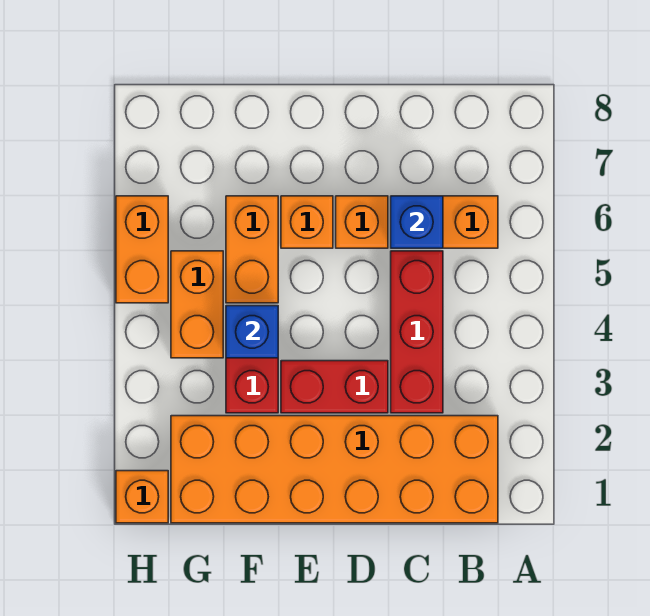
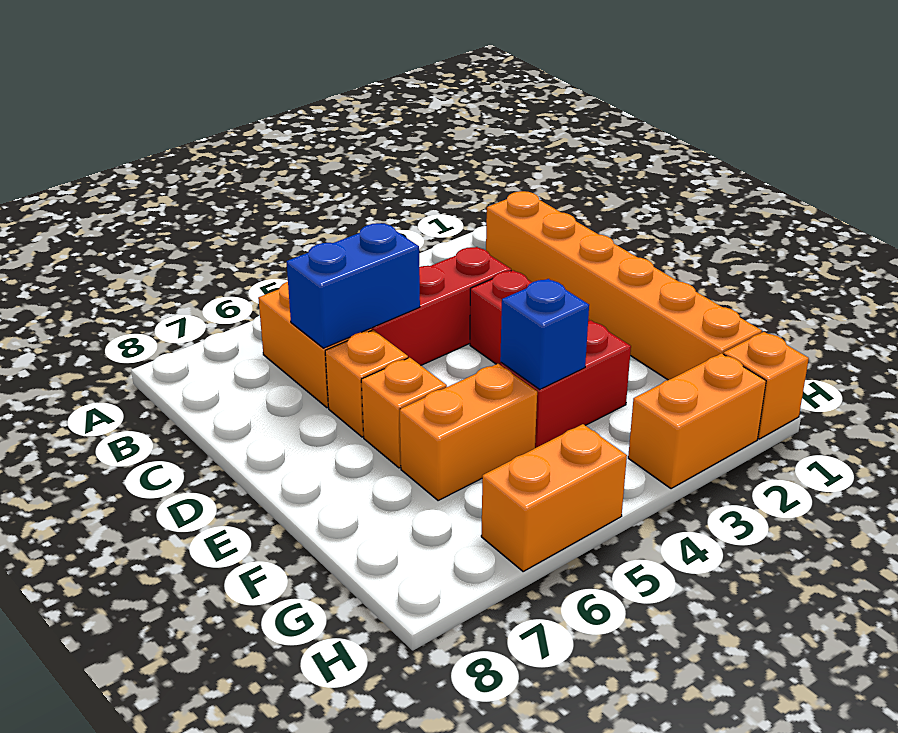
orange brick B1:G2 level 1 -> orange brick B1:G1 level 1
blue brick C6 level 2 -> blue brick C5:C6 level 2
orange brick G4:G5 level 1 -> orange brick H2:H3 level 1

